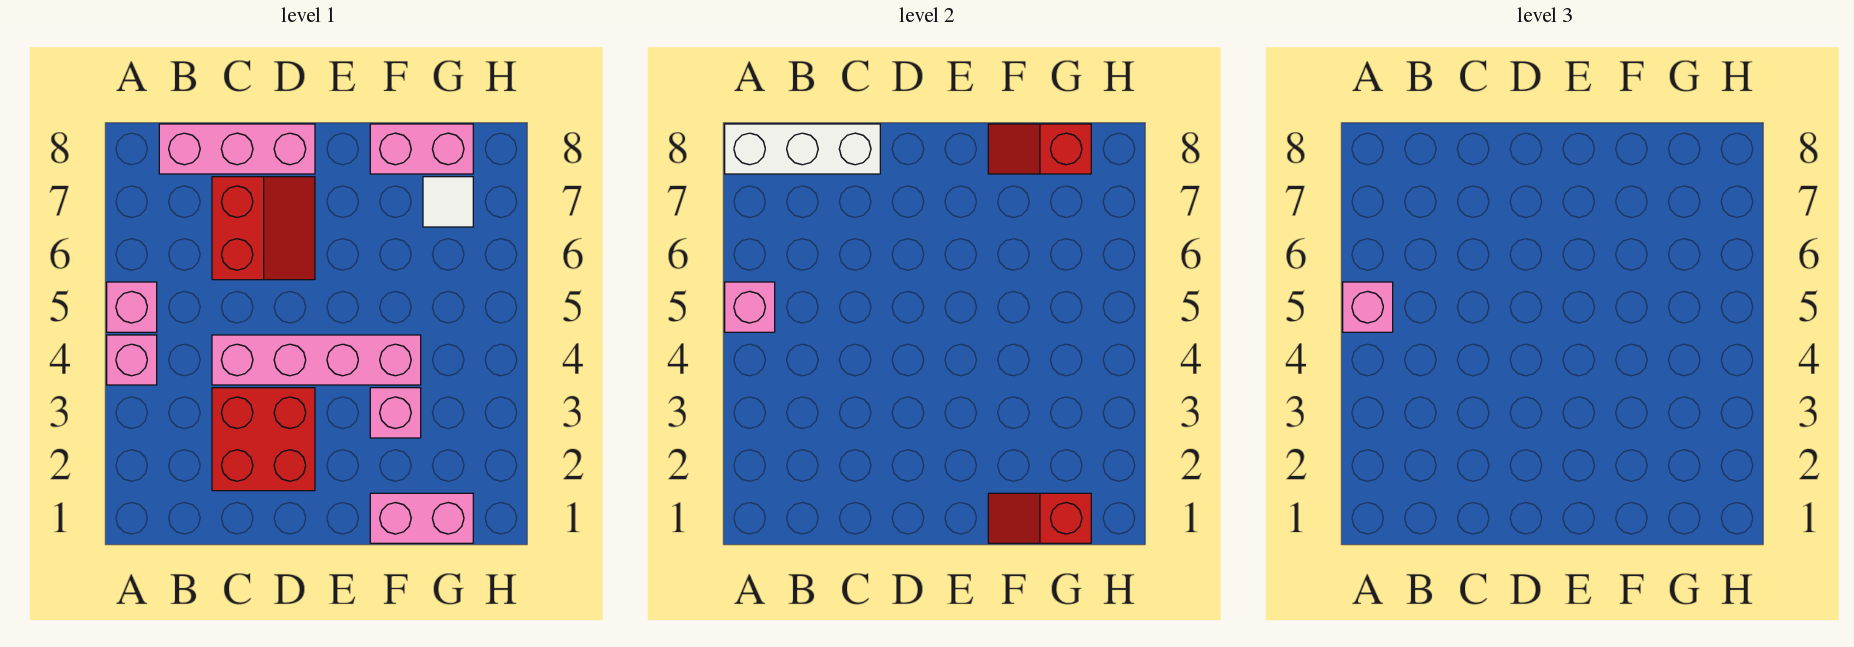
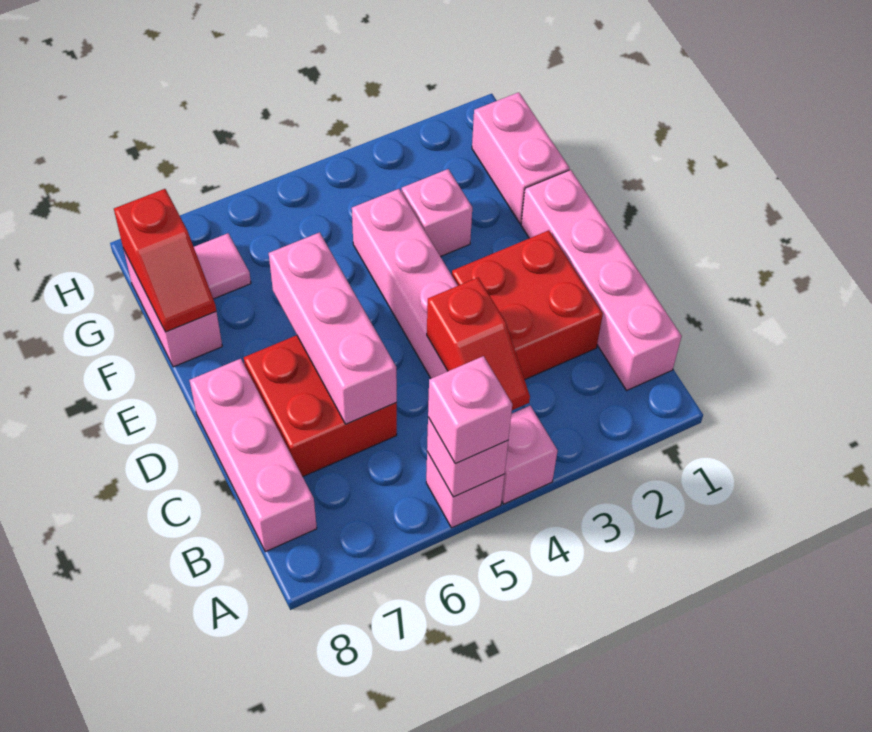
white brick A8:C8 level 2 -> none
none -> pink brick B1:E1 level 1
red slope C6:D7 level 1 top C -> red brick C6:D7 level 1
none -> pink brick C6:E6 level 2
red slope F1:G1 level 2 top G -> red slope B4:C4 level 2 top C
white tile G7 level 1 -> pink tile G7 level 1

